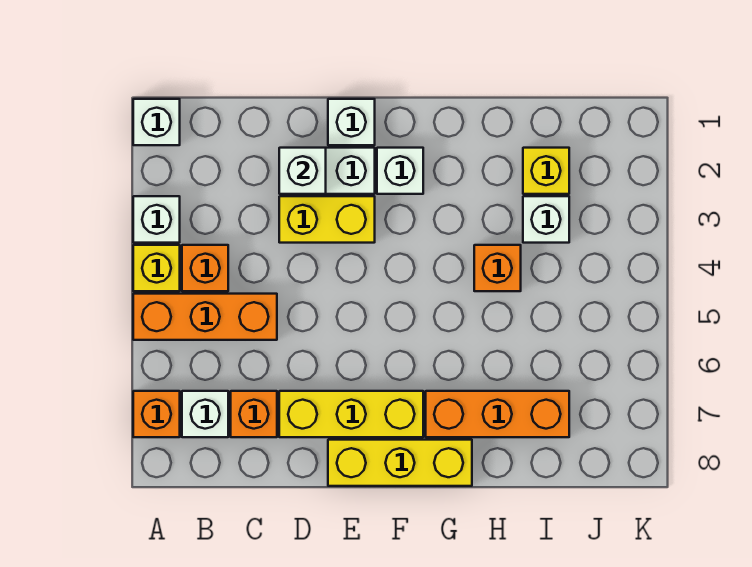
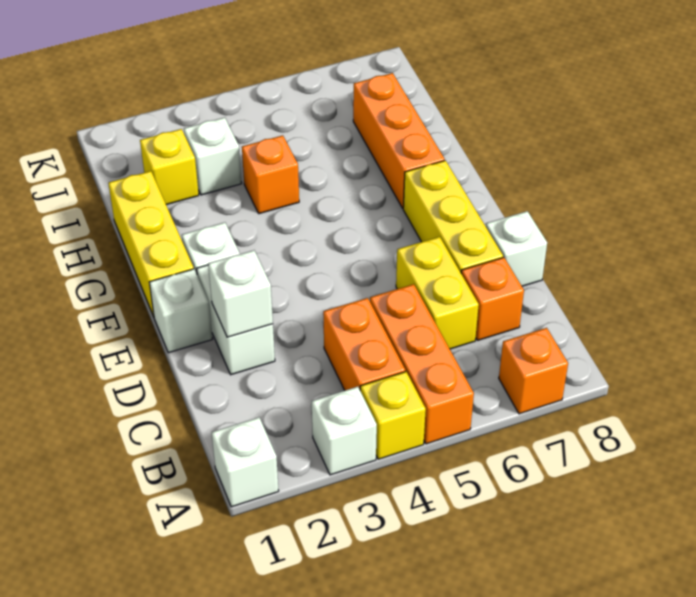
orange brick B4 level 1 -> orange brick B4:C4 level 1
white brick B7 level 1 -> white brick D8 level 1
yellow brick D3:E3 level 1 -> yellow brick C6:D6 level 1
yellow brick E8:G8 level 1 -> yellow brick F1:H1 level 1

